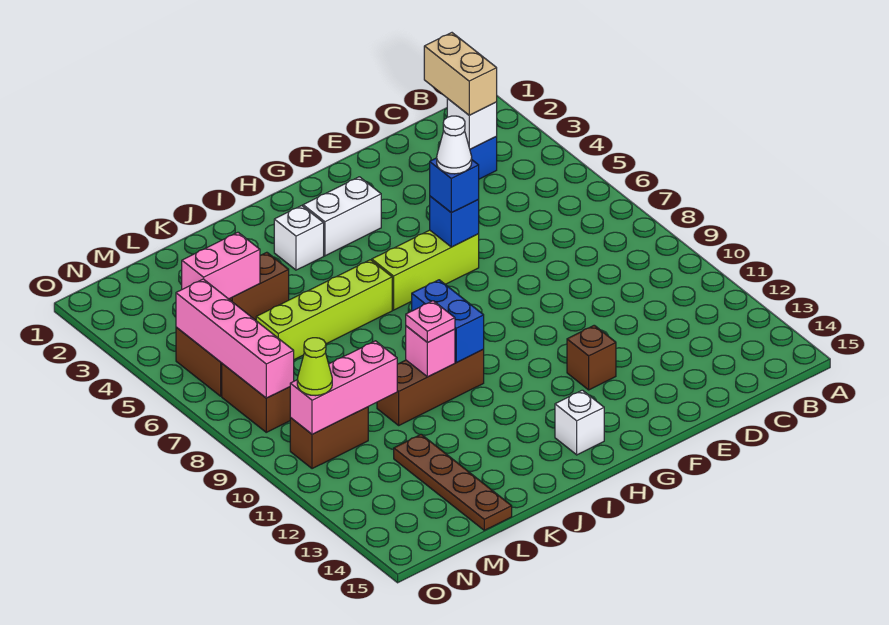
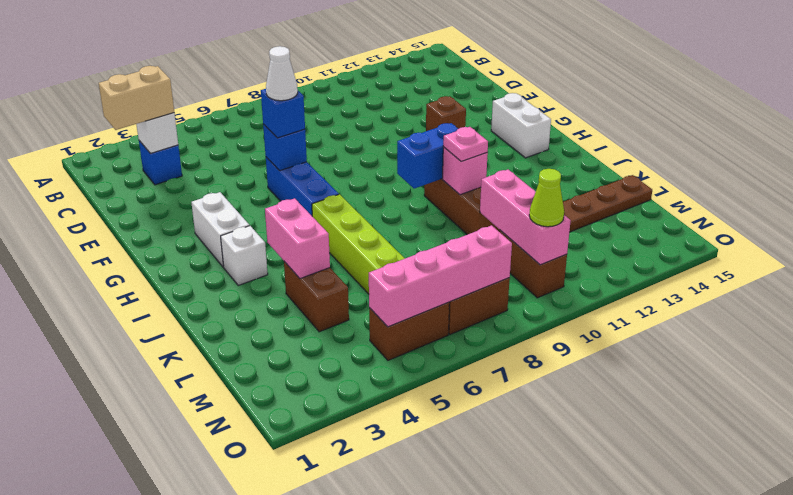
lime brick F6:H6 level 1 -> blue brick F6:H6 level 1
white brick H14 level 1 -> white brick G14:H14 level 1
pink brick L4:M4 level 2 -> pink brick J4:K4 level 2

